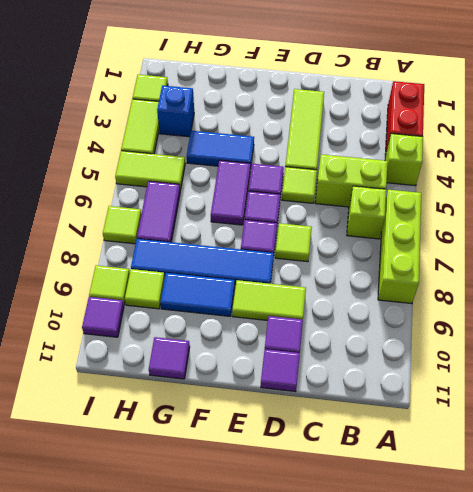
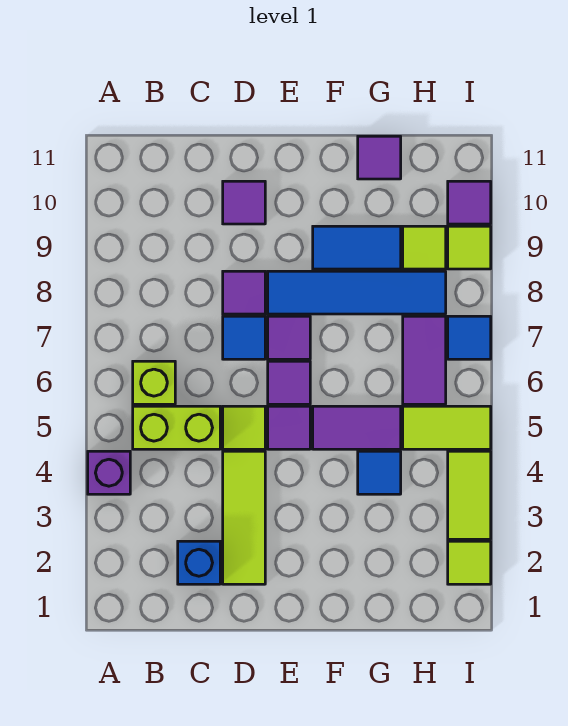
red brick A2:A3 level 1 -> none
lime brick A4 level 1 -> purple brick A4 level 1
lime brick A6:A8 level 1 -> none
lime tile D7 level 1 -> blue tile D7 level 1
lime tile D9:E9 level 1 -> none
purple tile D11 level 1 -> purple tile D8 level 1
blue tile F4:G4 level 1 -> blue tile G4 level 1
purple tile F5:F6 level 1 -> purple tile F5:G5 level 1
blue brick H3 level 1 -> blue brick C2 level 1
lime tile I7 level 1 -> blue tile I7 level 1

